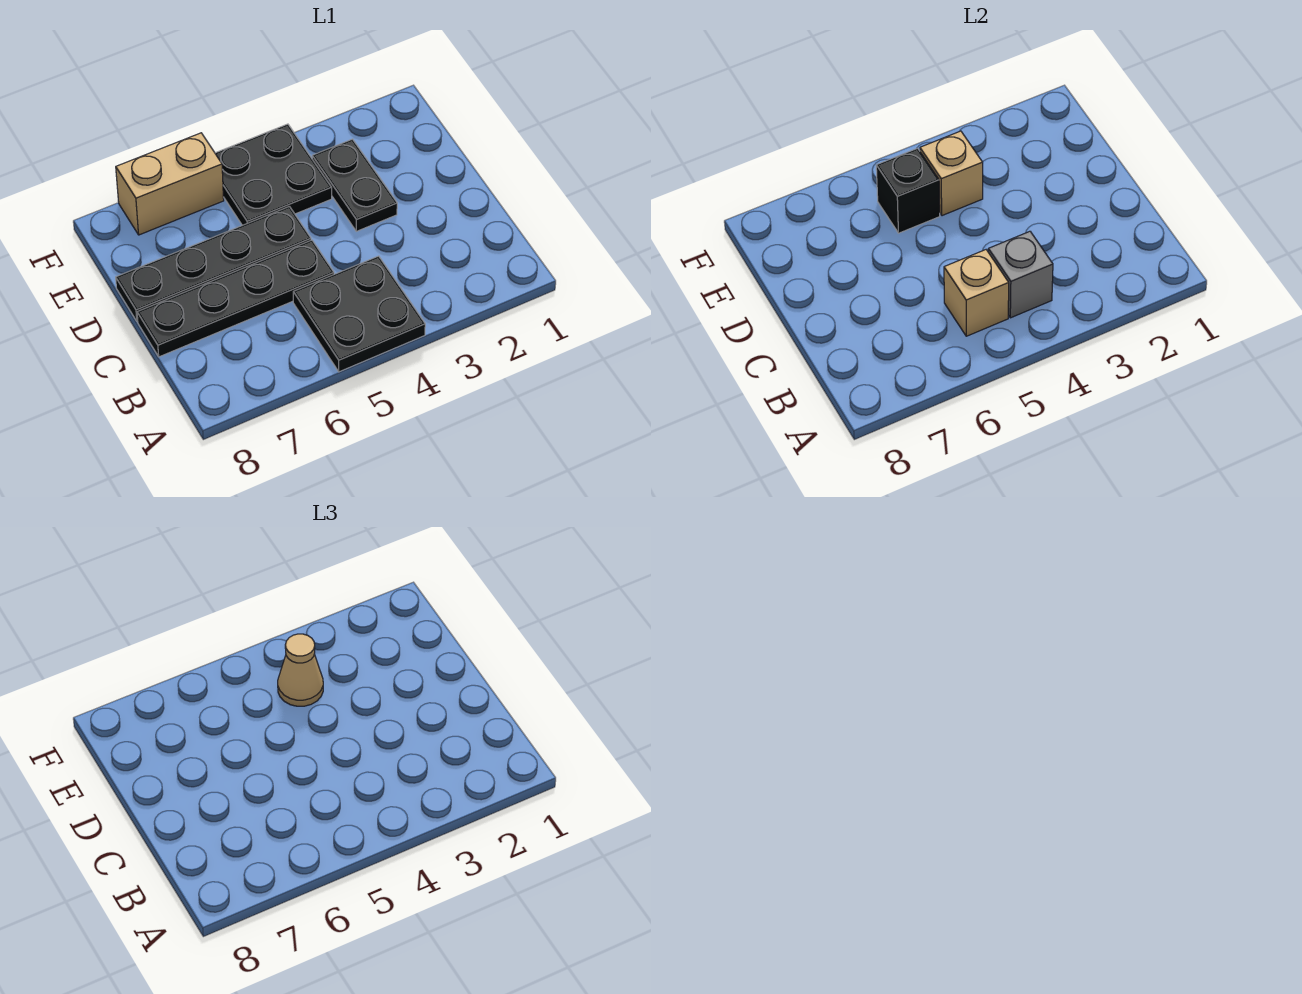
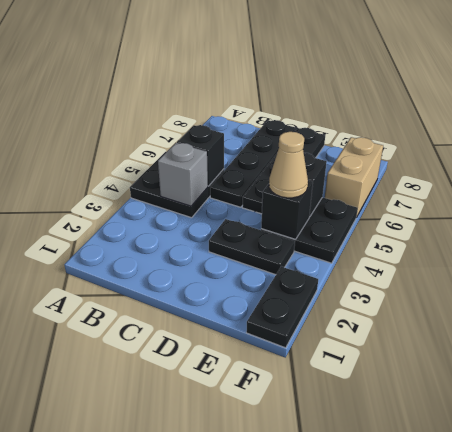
tan brick B5 level 2 -> black brick B5 level 2
tan brick E4 level 2 -> black brick E4 level 2
none -> black plate F1:F2 level 1

